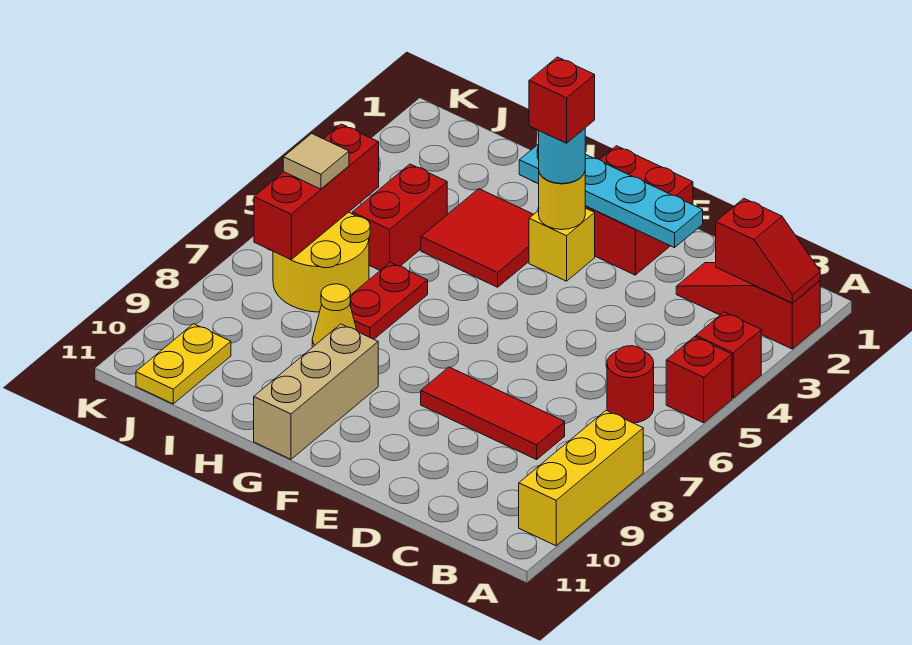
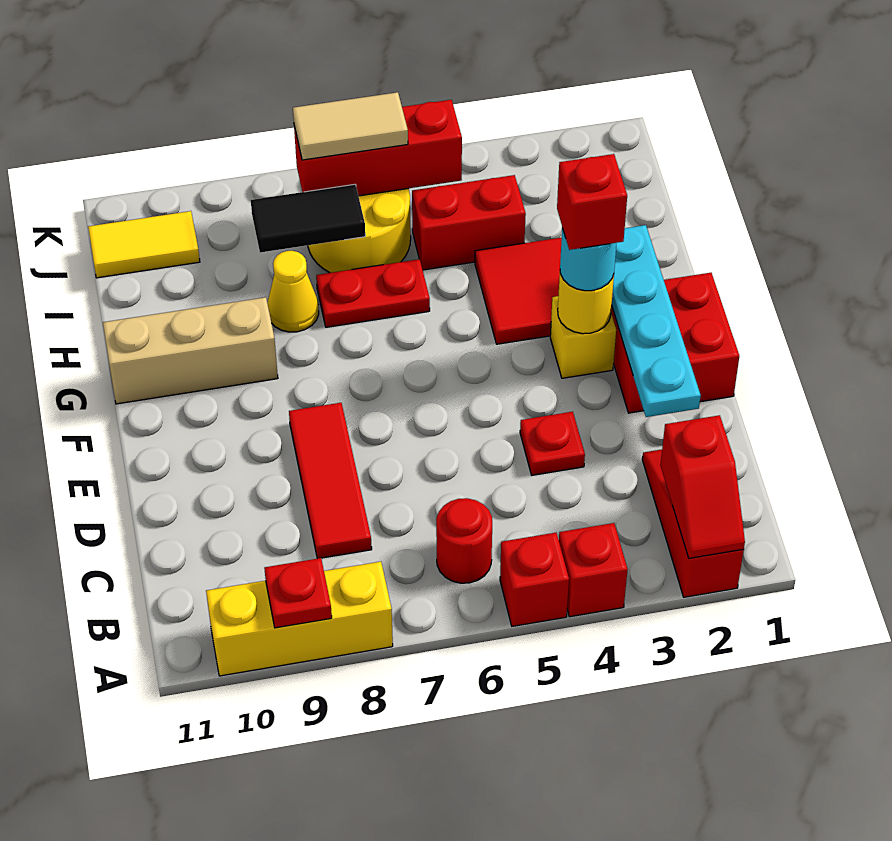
none -> red plate A9 level 2
none -> red plate D4 level 1
none -> black tile I7:I8 level 2
tan tile J6 level 3 -> tan tile J6:J7 level 3
yellow plate J10:J11 level 1 -> yellow tile J10:J11 level 1

